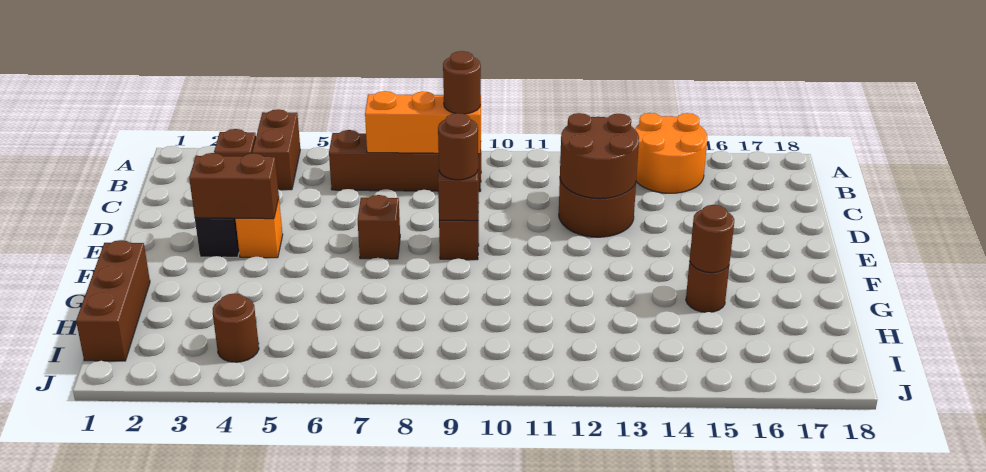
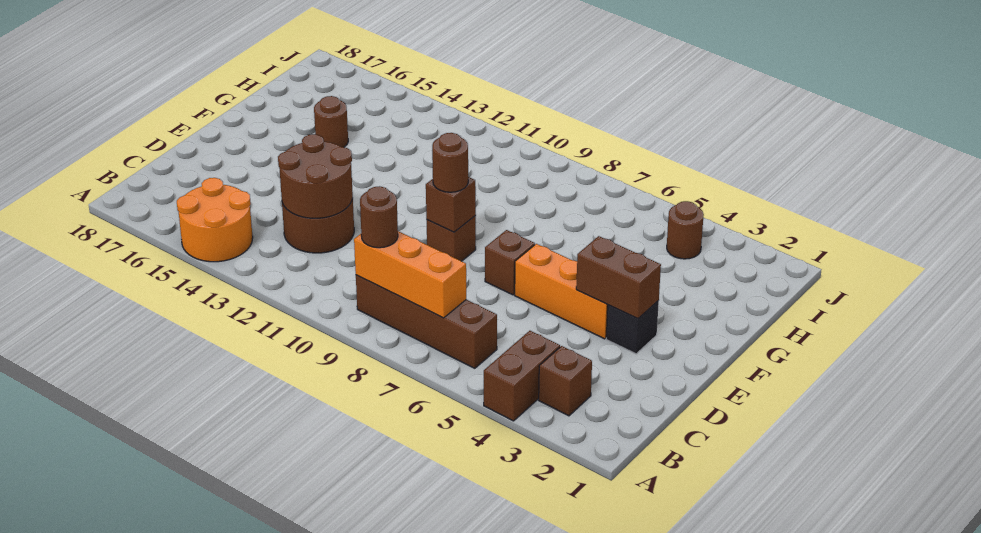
orange brick E4 level 1 -> orange brick E4:E6 level 1
brown brick G1:I1 level 1 -> none
brown round brick G15 level 2 -> none

